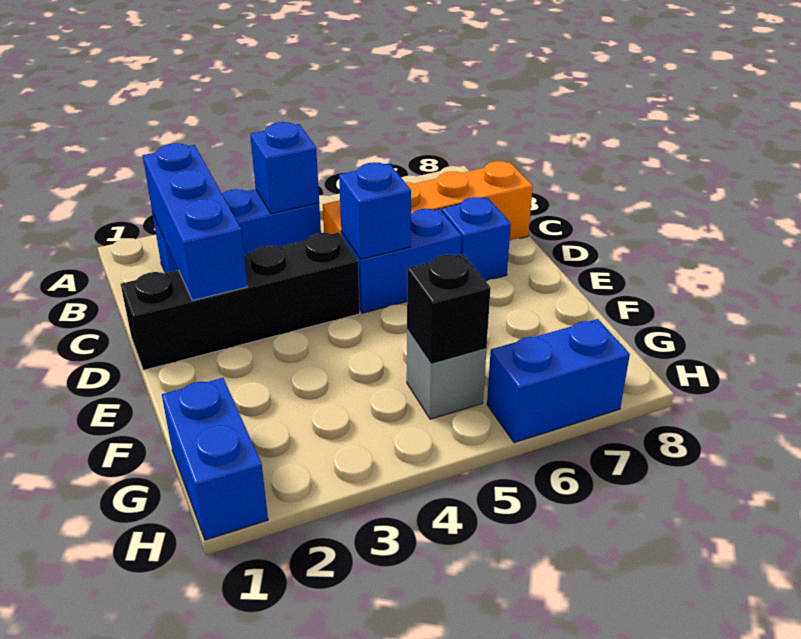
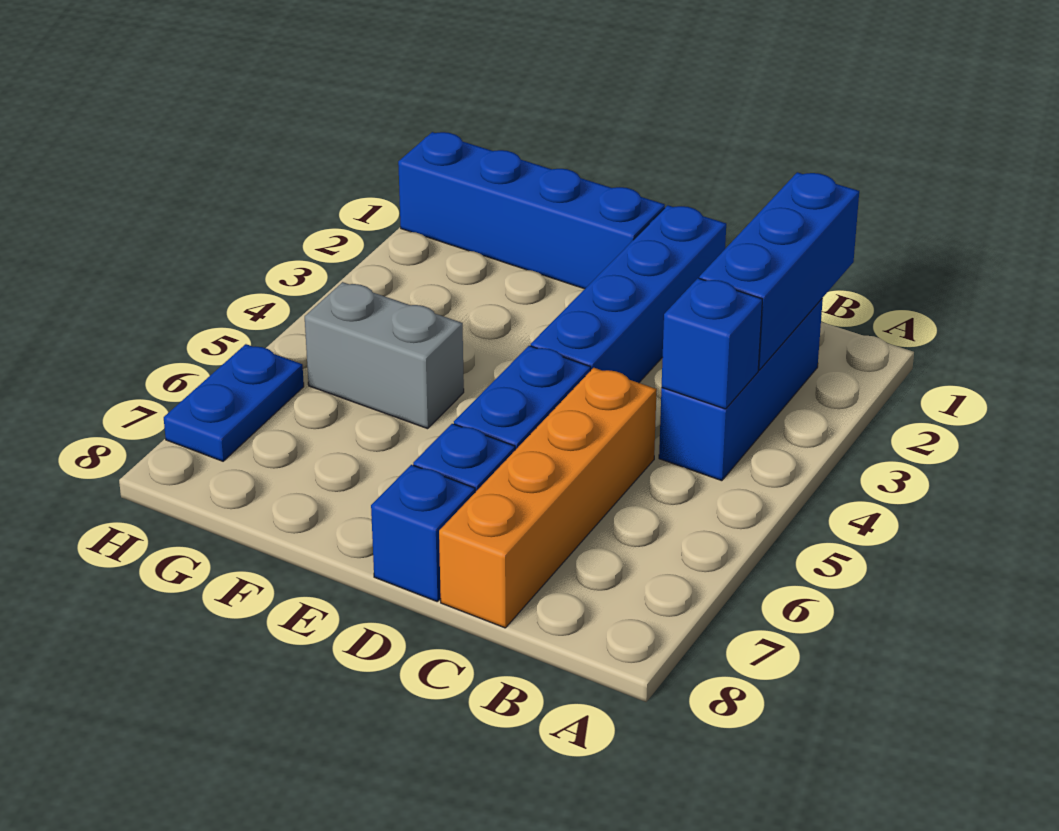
blue brick B2:D2 level 2 -> blue brick B1:B3 level 2
black brick D1:D4 level 1 -> blue brick D1:D4 level 1
blue brick D5 level 2 -> blue brick D8 level 1
blue brick G1:H1 level 1 -> blue brick E1:H1 level 1
grey brick G5 level 1 -> grey brick F5:G5 level 1
black brick G5 level 2 -> none
blue brick H6:H7 level 1 -> blue plate H6:H7 level 1

